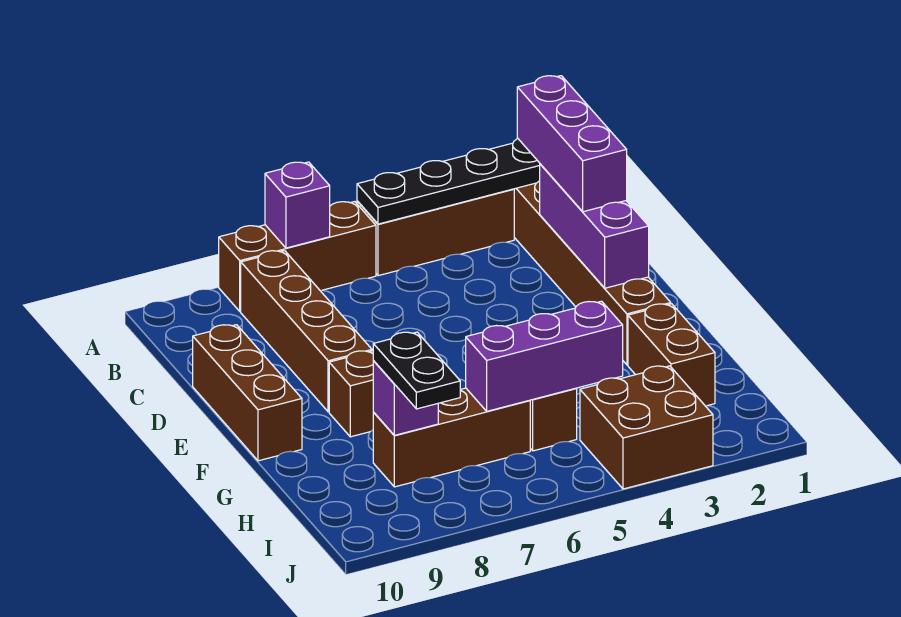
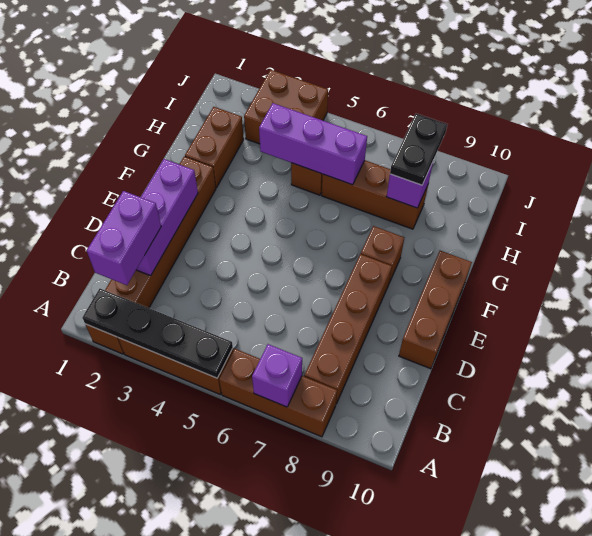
purple brick B2:D2 level 3 -> purple brick B2:C2 level 3

